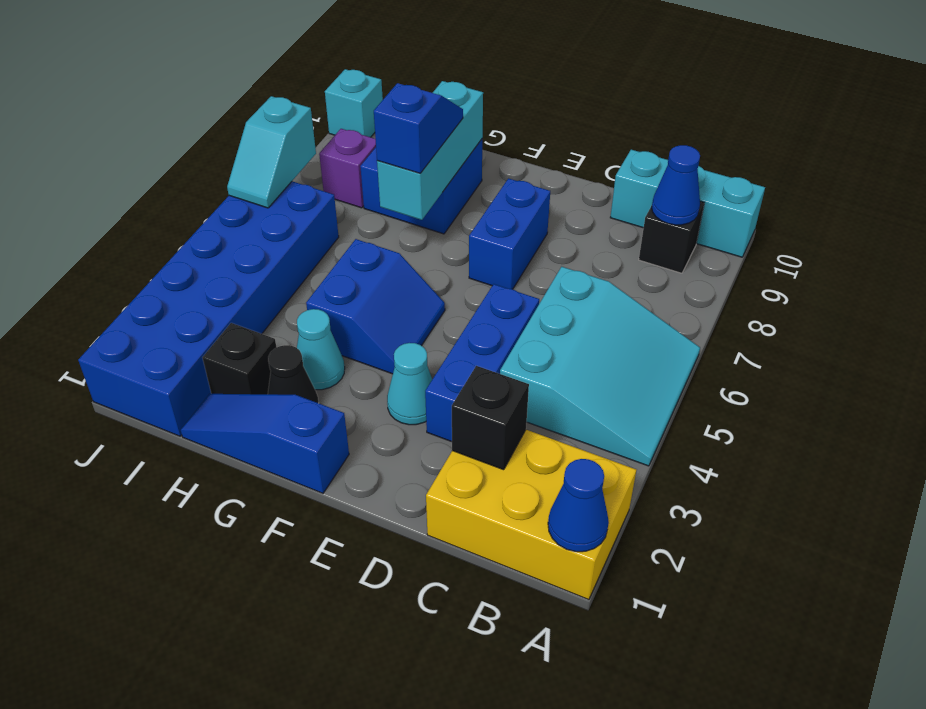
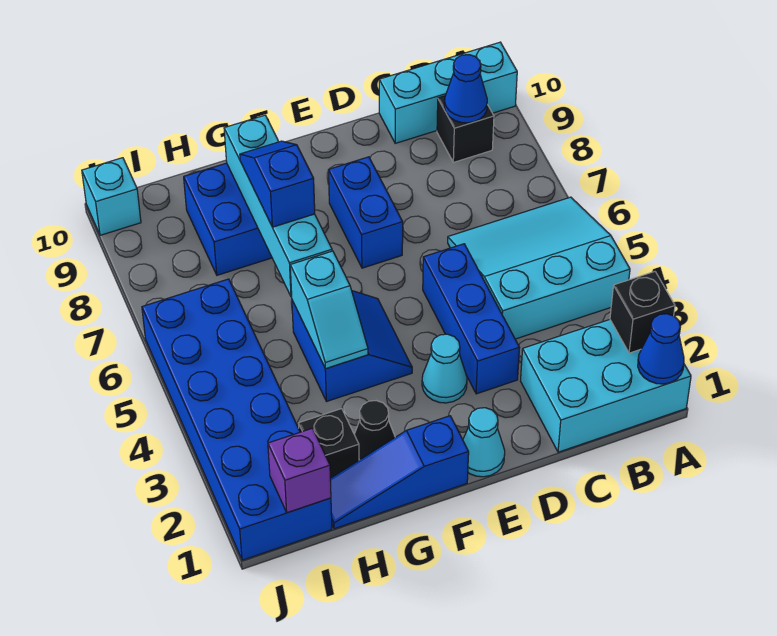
yellow brick A1:C2 level 1 -> cyan brick A1:C2 level 1
cyan slope A4:C6 level 1 top C -> cyan slope A4:C6 level 1 top 4
black brick C2 level 2 -> black brick A2 level 2
cyan cone G3 level 1 -> cyan cone E1 level 1
cyan brick G7:G9 level 2 -> cyan brick G6:G9 level 2
purple brick I8 level 1 -> purple brick I1 level 2
cyan slope J6:J7 level 2 top 7 -> cyan slope G4:G5 level 2 top 5

